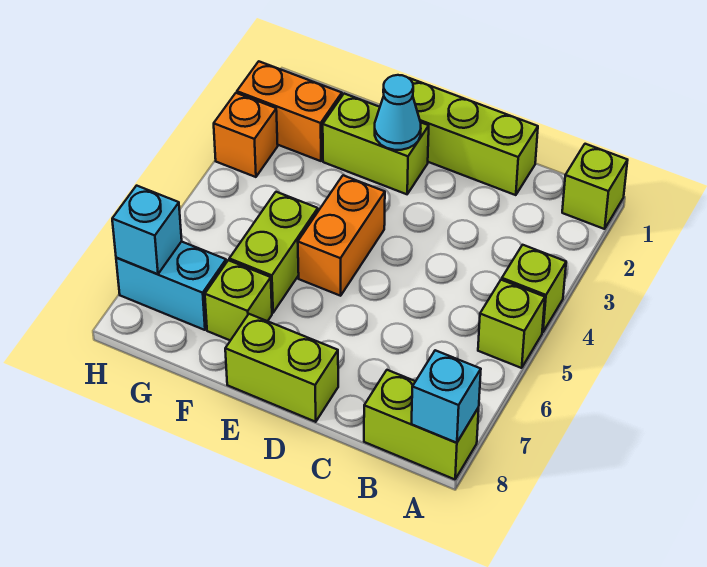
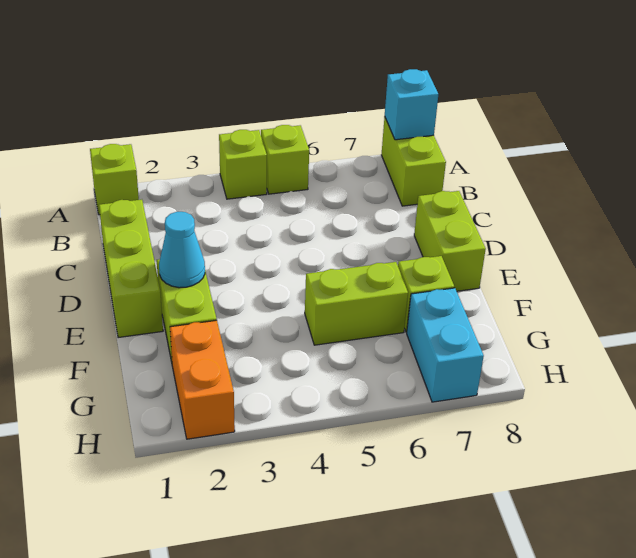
orange brick E4:E5 level 1 -> none
orange brick H3 level 1 -> none
cyan brick H7 level 2 -> none

